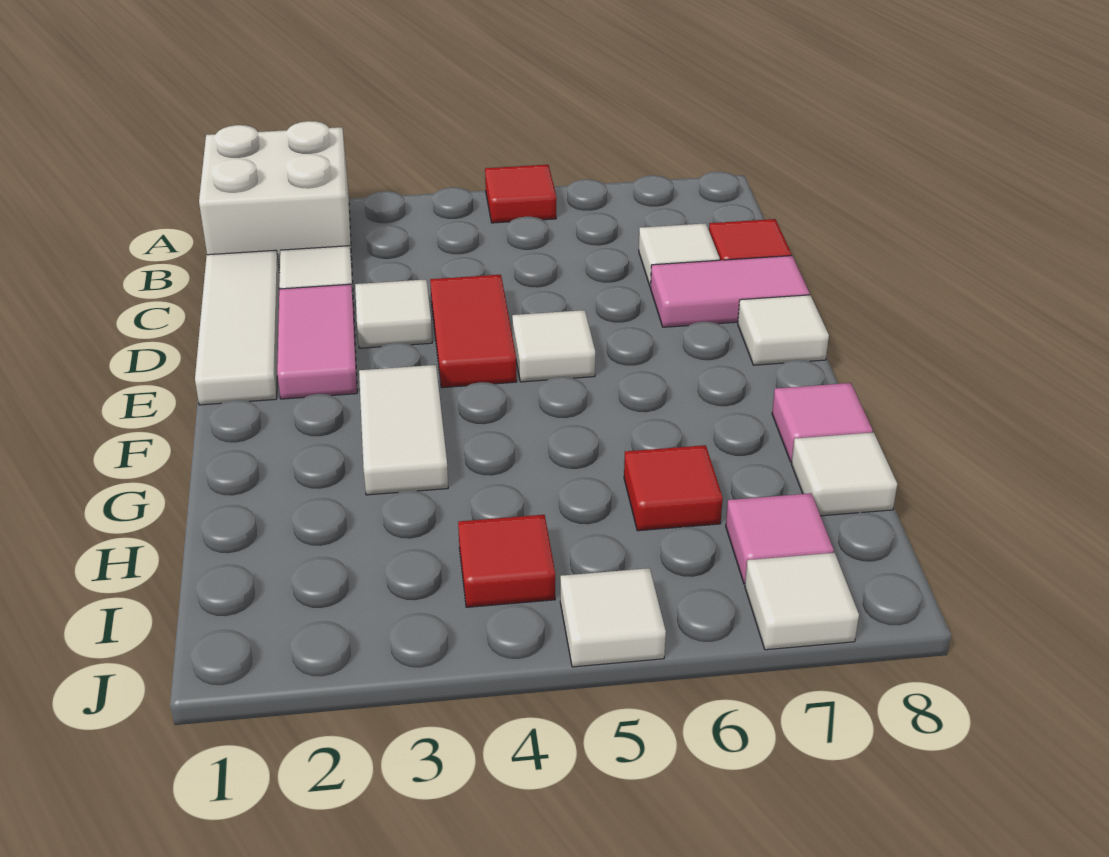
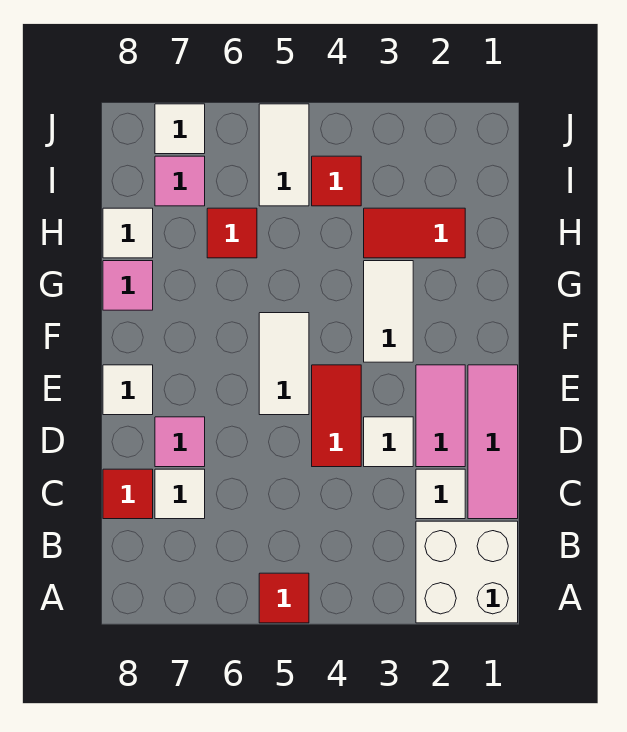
white tile C1:E1 level 1 -> pink tile C1:E1 level 1
pink tile D7:D8 level 1 -> pink tile D7 level 1
white tile E5 level 1 -> white tile E5:F5 level 1
none -> red tile H2:H3 level 1
white tile J5 level 1 -> white tile I5:J5 level 1

